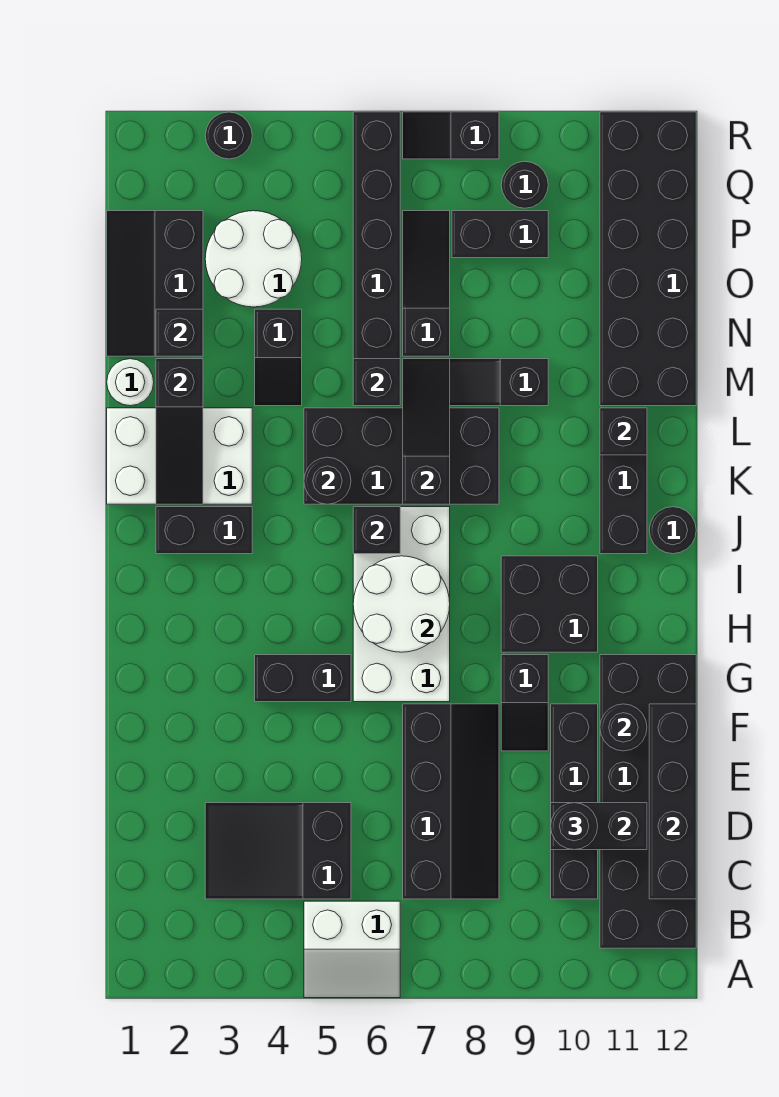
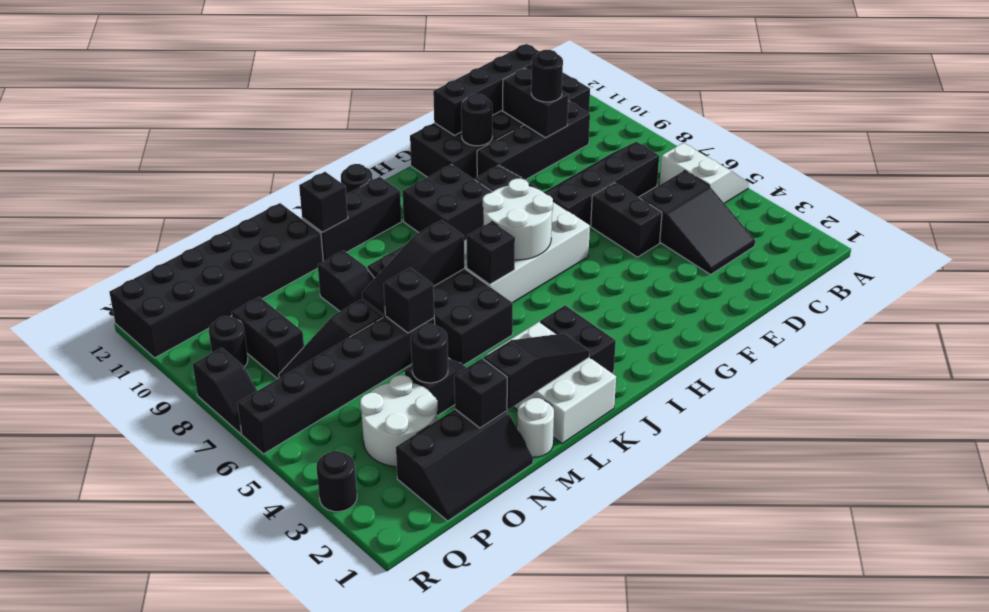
black brick G4:G5 level 1 -> black brick E5:E6 level 1
black round brick K5 level 2 -> black round brick N4 level 2

